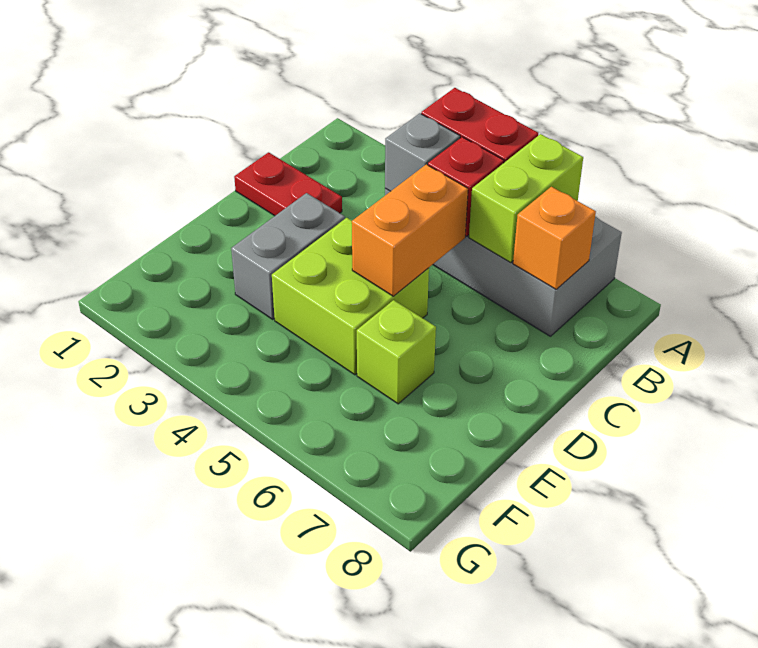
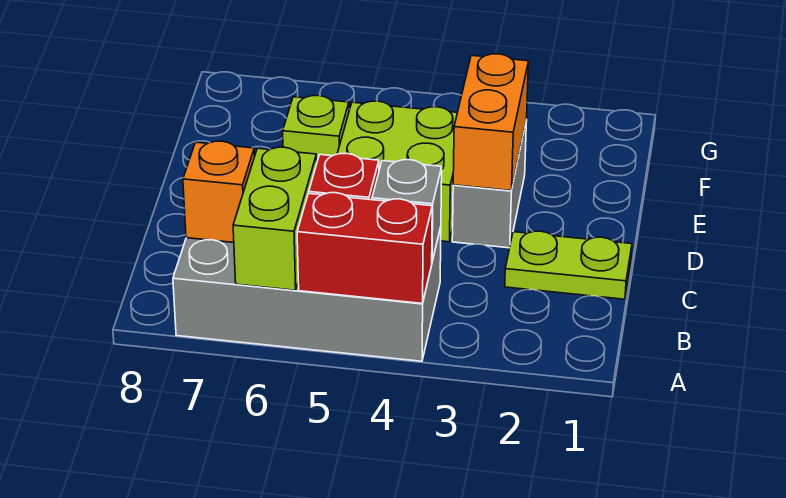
red plate C1:C2 level 1 -> lime plate C1:C2 level 1
orange brick C5:D5 level 2 -> orange brick D3:E3 level 2

